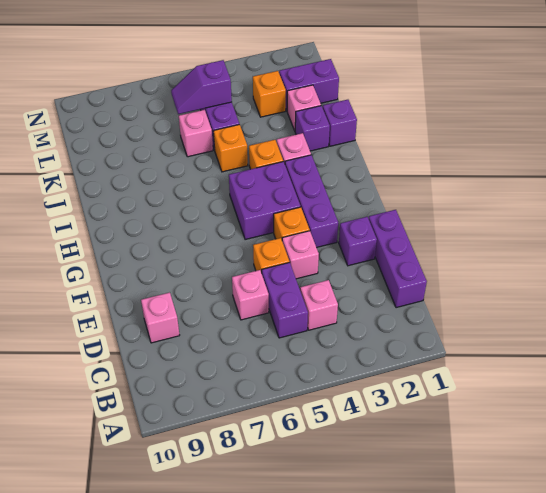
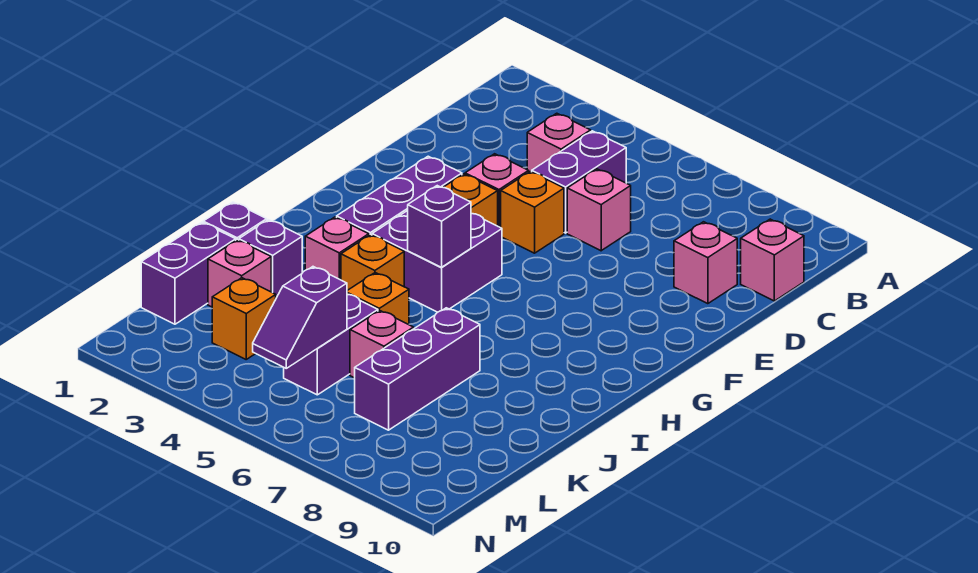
purple brick C1:E1 level 1 -> purple brick J7:L7 level 1
none -> pink brick C10 level 1
purple brick E2 level 1 -> purple brick H5 level 2
purple brick L1:L2 level 1 -> purple brick K1:L1 level 1
purple slope L5:L6 level 2 top 5 -> purple slope L5:M5 level 2 top L

